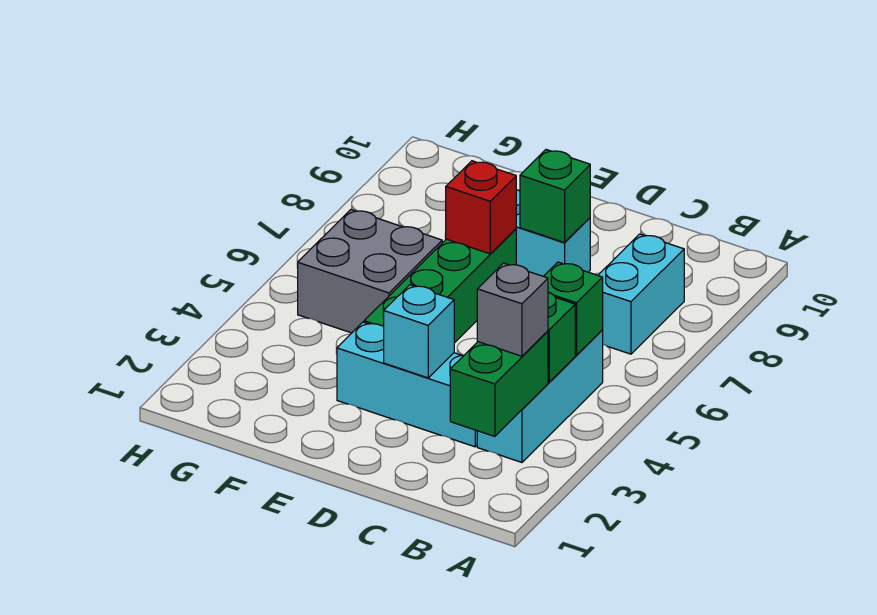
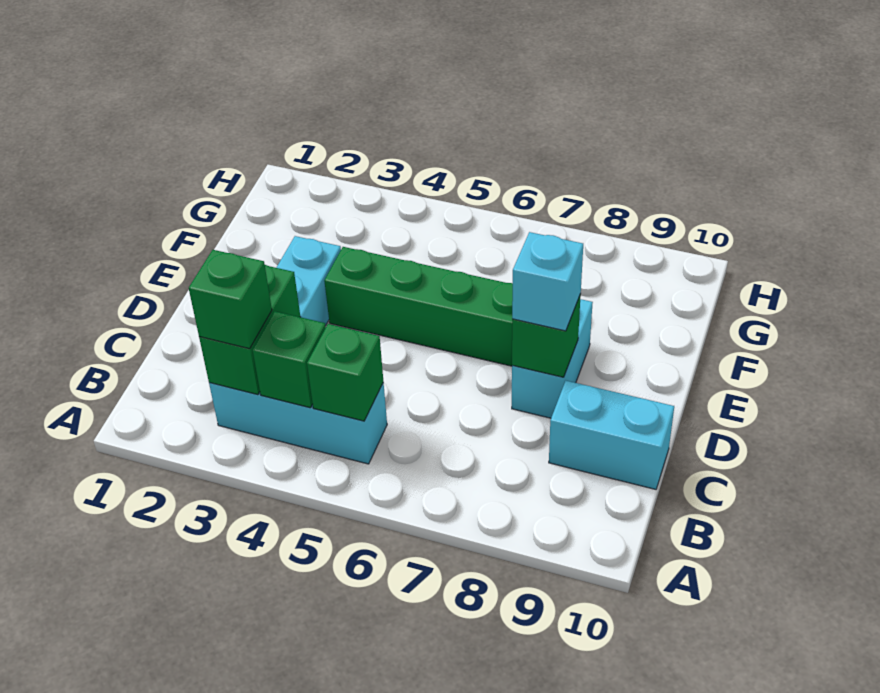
green brick B2:B3 level 2 -> green brick B3:C3 level 2
grey brick B3 level 3 -> green brick B3 level 3
cyan brick B7:B8 level 1 -> cyan brick C9:C10 level 1
cyan brick D3 level 2 -> cyan brick D8 level 3
red brick E7 level 2 -> none
grey brick F5:G6 level 1 -> none

